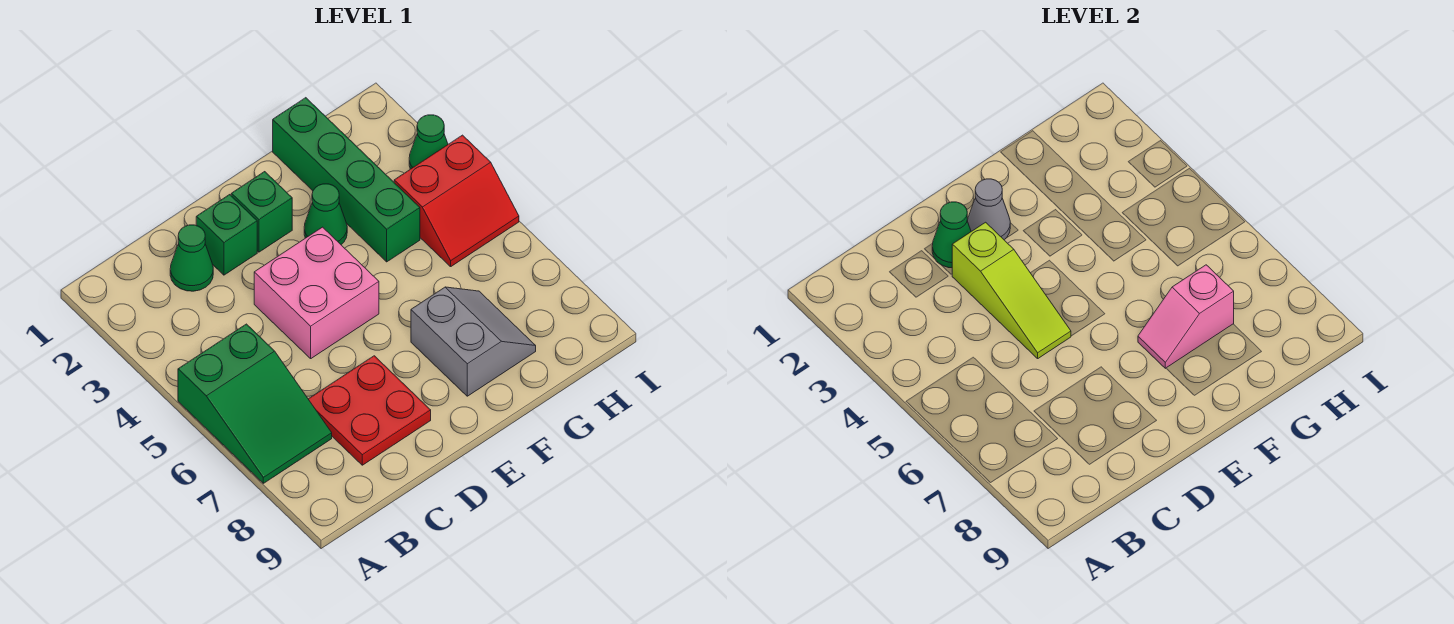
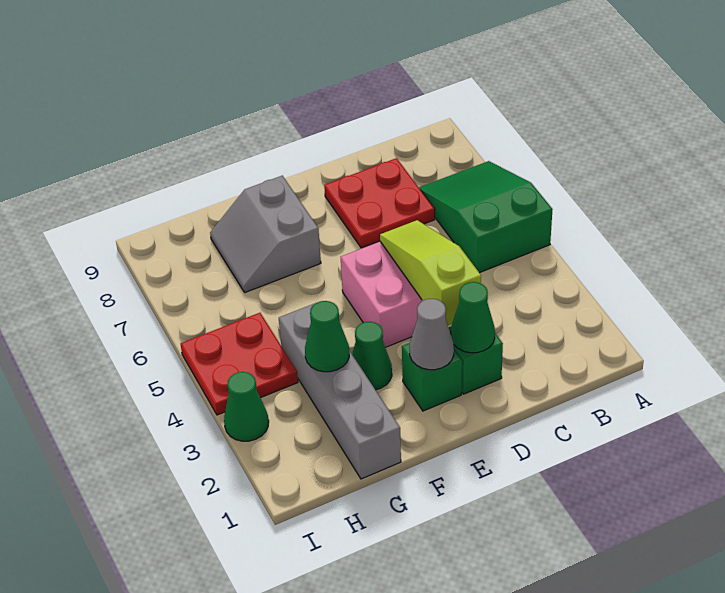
green cone C2 level 1 -> green cone G3 level 2
pink slope F7:G7 level 2 top G -> none
green brick G1:G4 level 1 -> grey brick G1:G4 level 1
red slope H4:I5 level 1 top 4 -> red plate H4:I5 level 1

